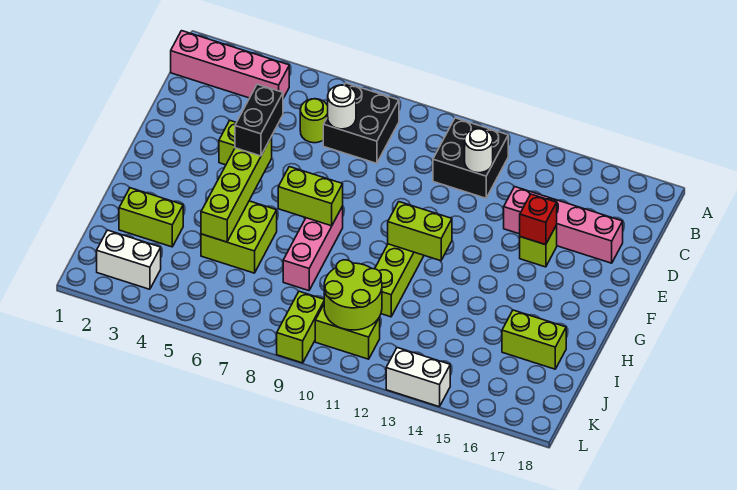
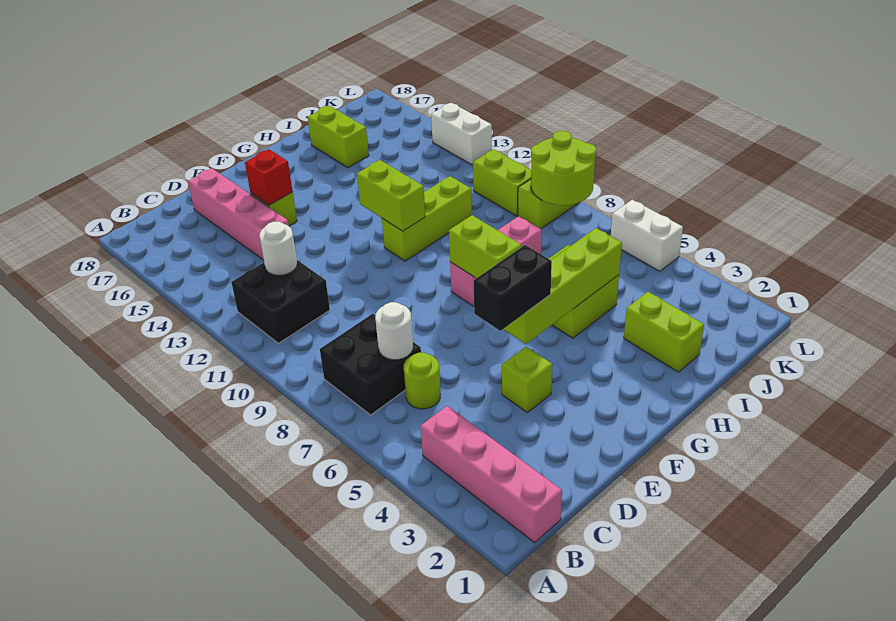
lime round brick J10:K11 level 2 -> lime round brick K8:L9 level 2
white brick K2:K3 level 1 -> white brick L5:L6 level 1

